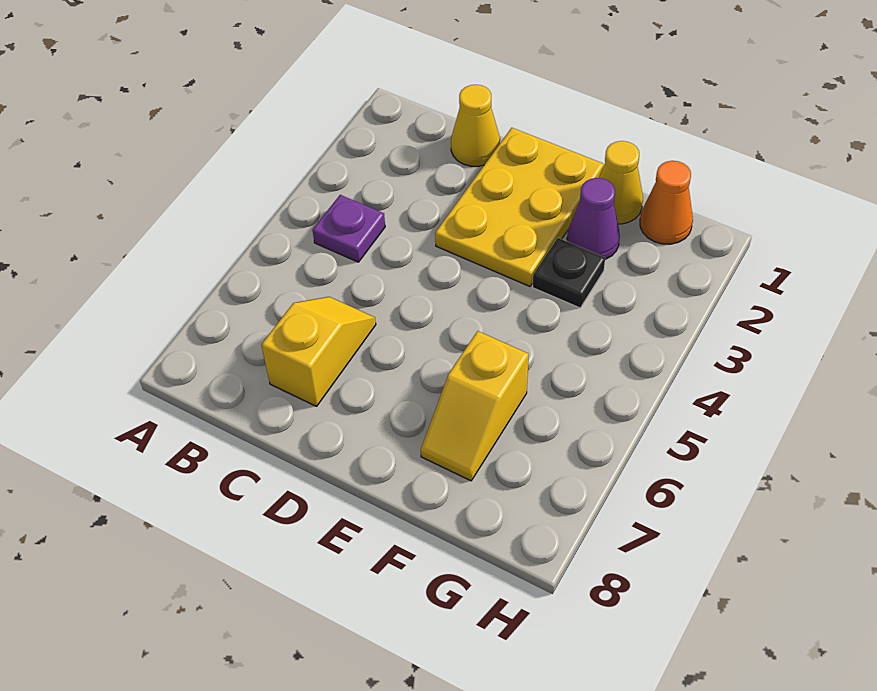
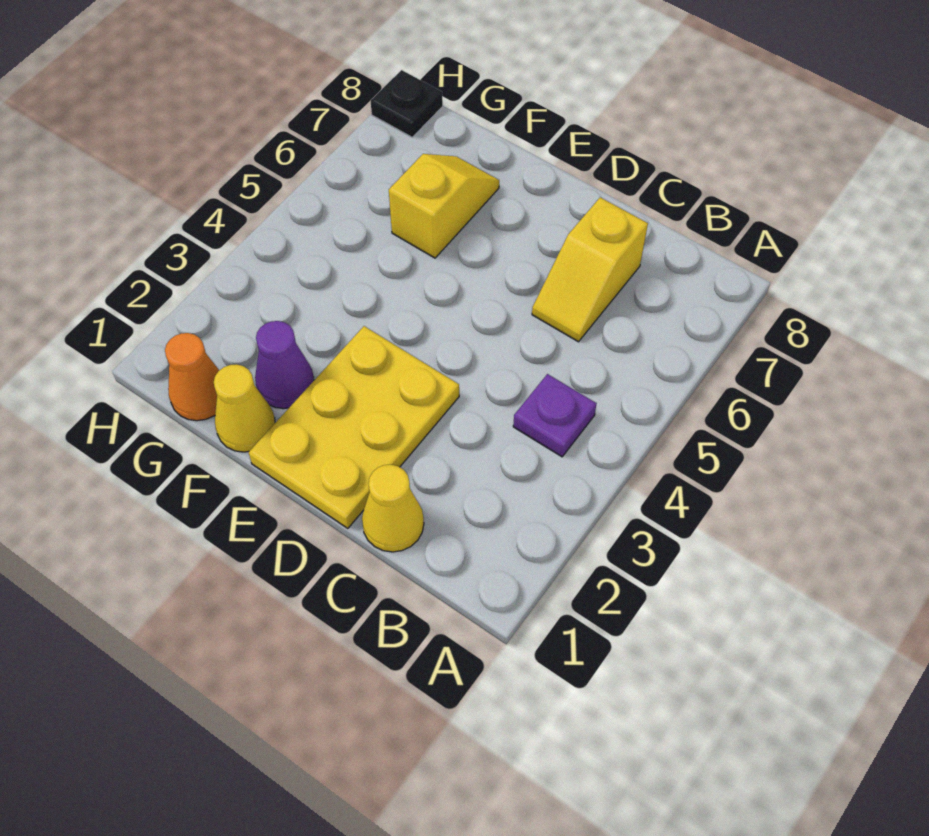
black plate F3 level 1 -> black plate H8 level 1

